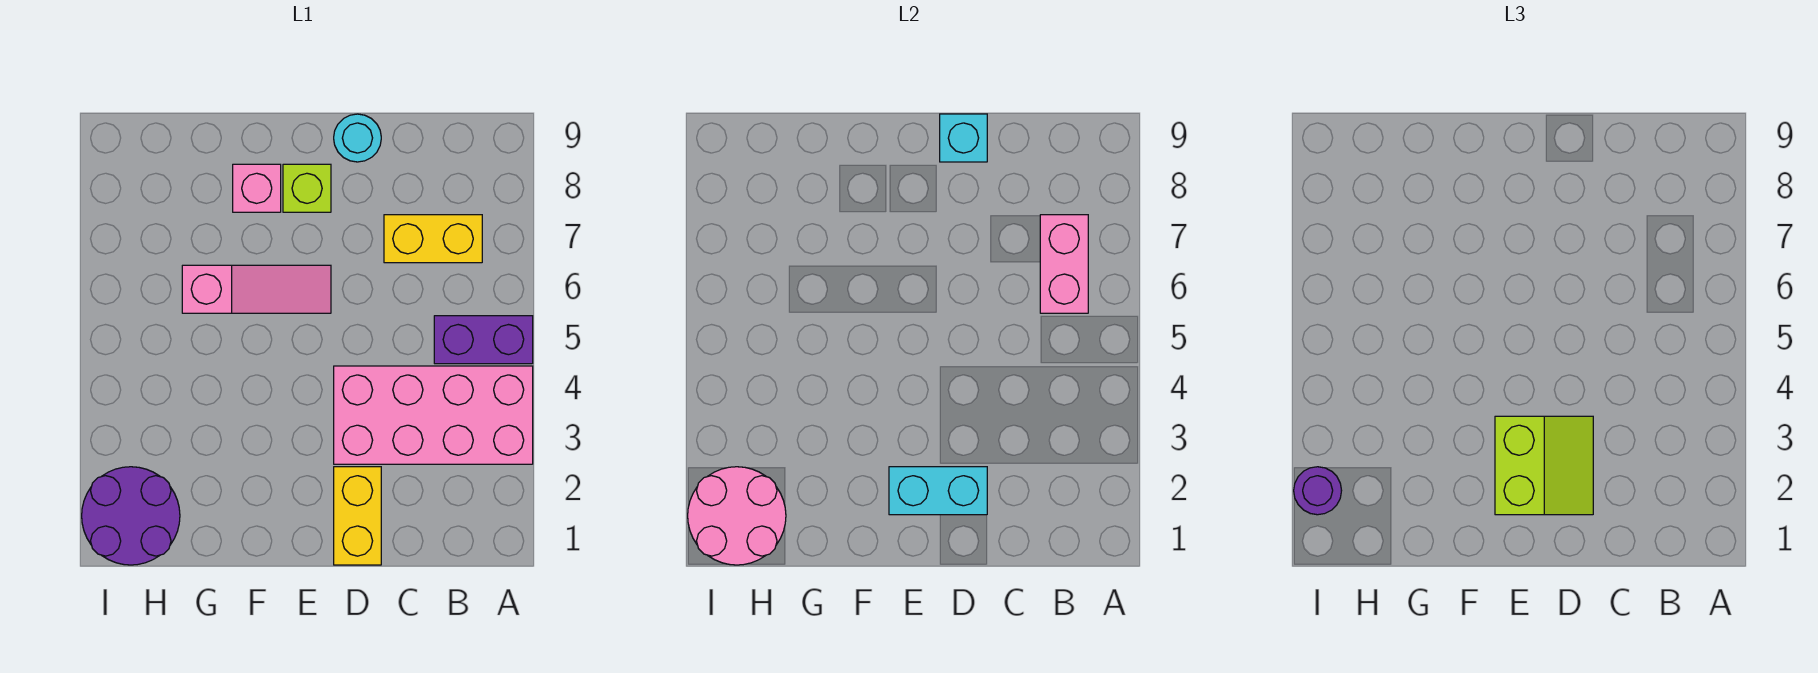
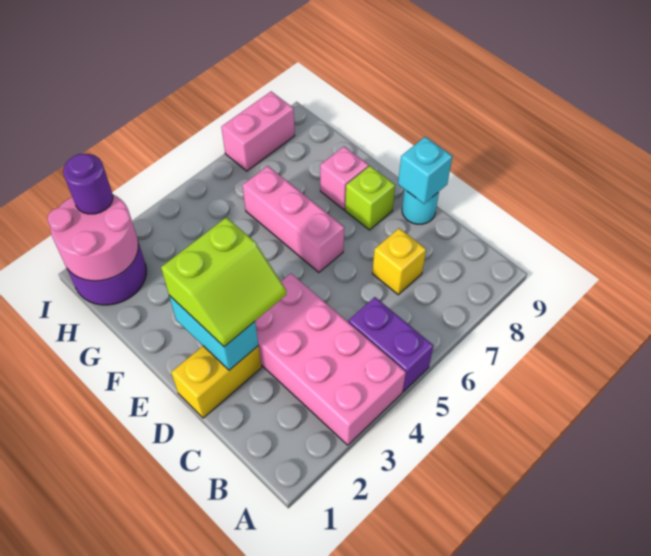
pink brick B6:B7 level 2 -> pink brick I7:I8 level 1
yellow brick B7:C7 level 1 -> yellow brick C7 level 1
pink slope E6:G6 level 1 top G -> pink brick E6:G6 level 1

